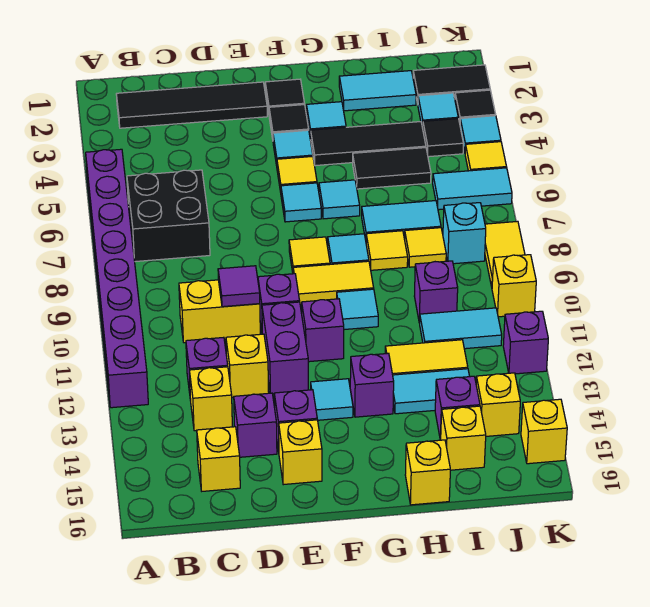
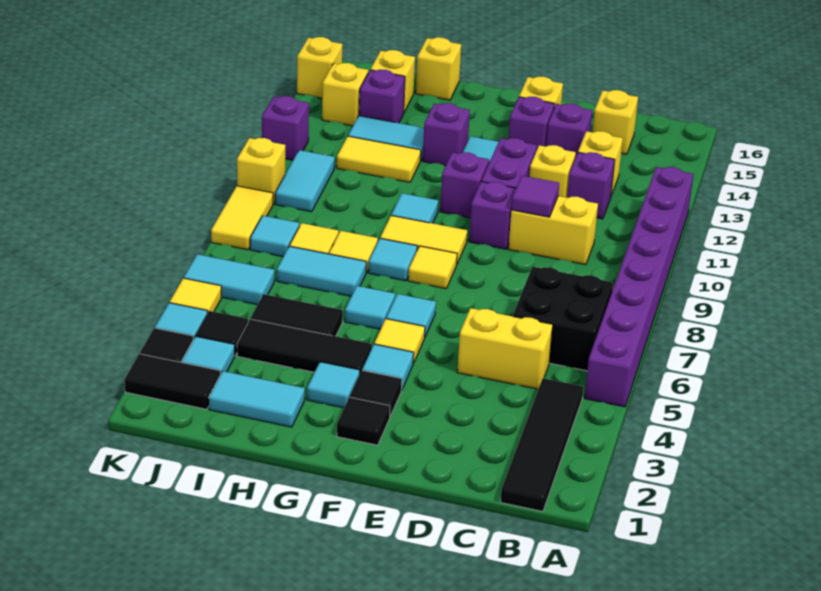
black tile B2:E2 level 1 -> black tile B1:B4 level 1
none -> yellow brick C5:D5 level 1
purple brick I10 level 1 -> none
cyan tile I11:J11 level 1 -> cyan tile J10:J11 level 1
cyan brick J8 level 1 -> cyan tile J8 level 1

